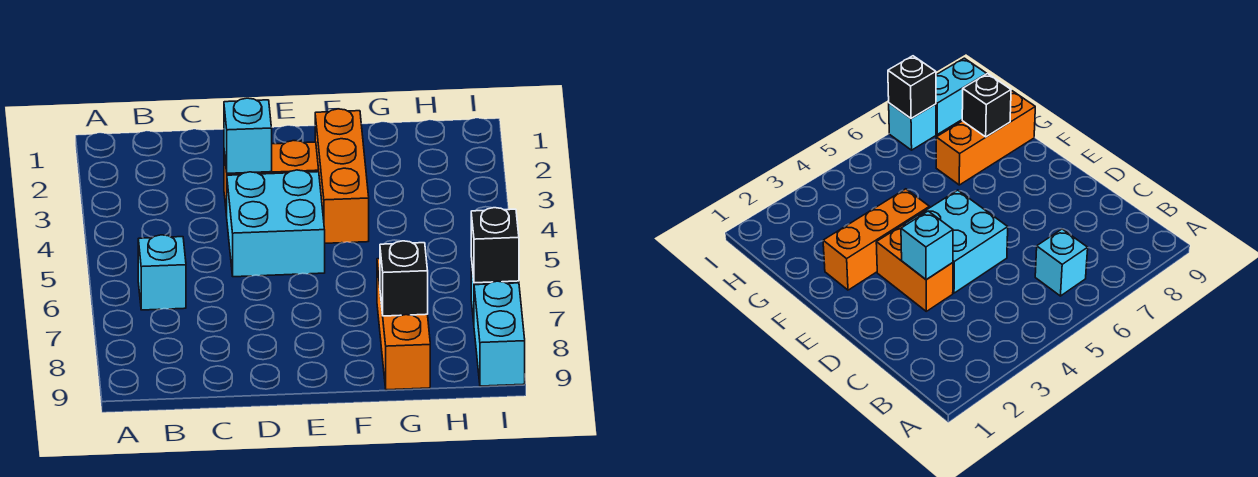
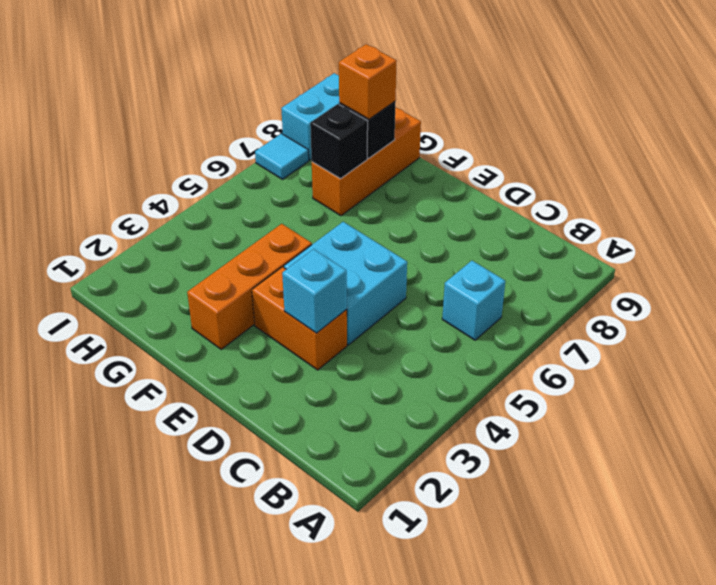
none -> orange brick G8 level 3
cyan brick I7 level 1 -> cyan tile I7 level 1
black brick I7 level 2 -> black brick G7 level 2

